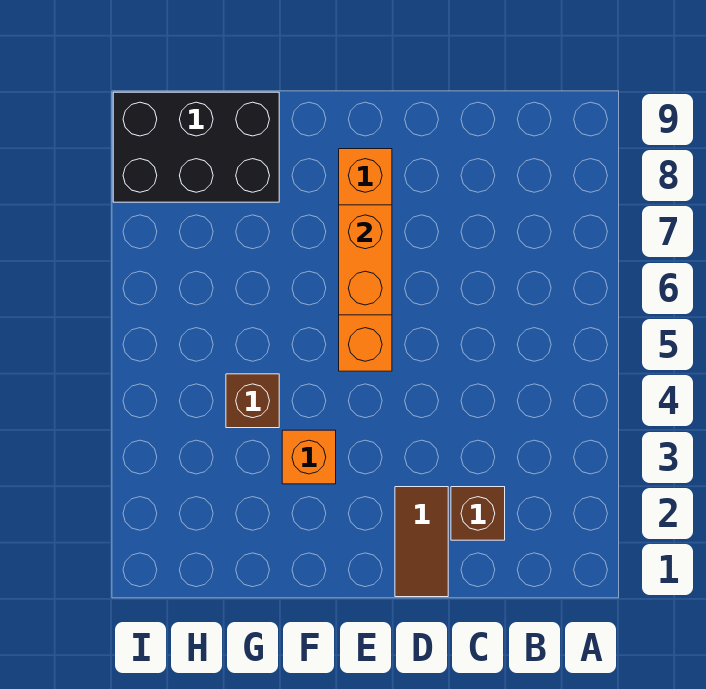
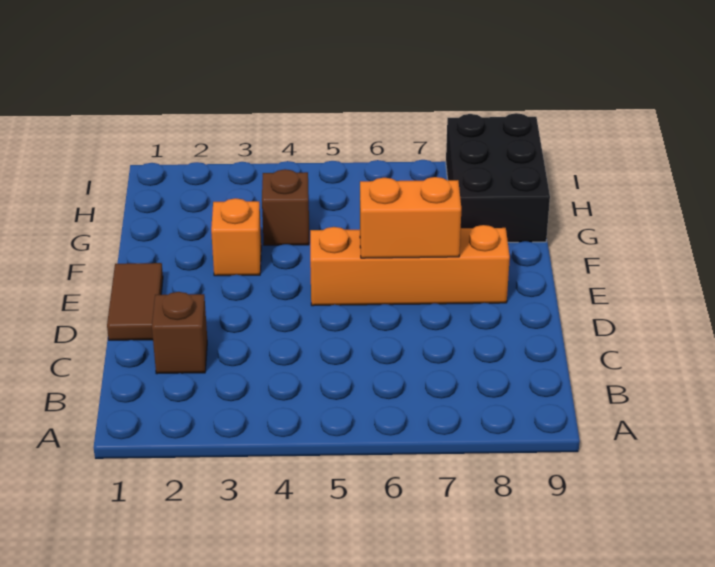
brown tile D1:D2 level 1 -> brown tile D1:E1 level 1

